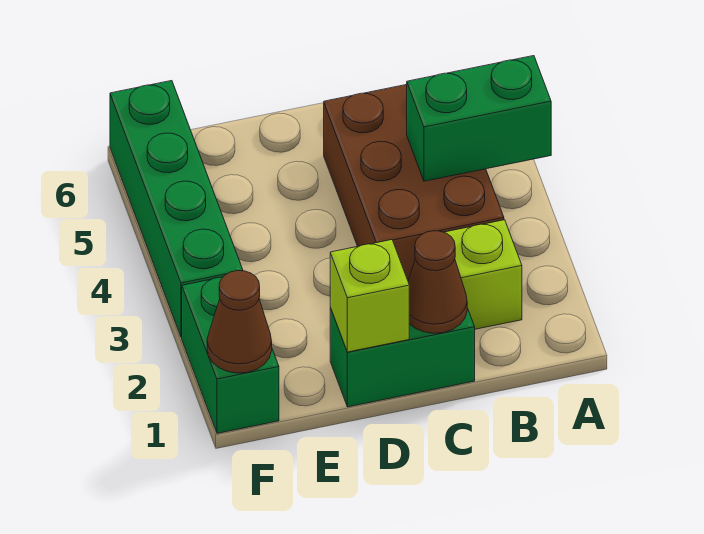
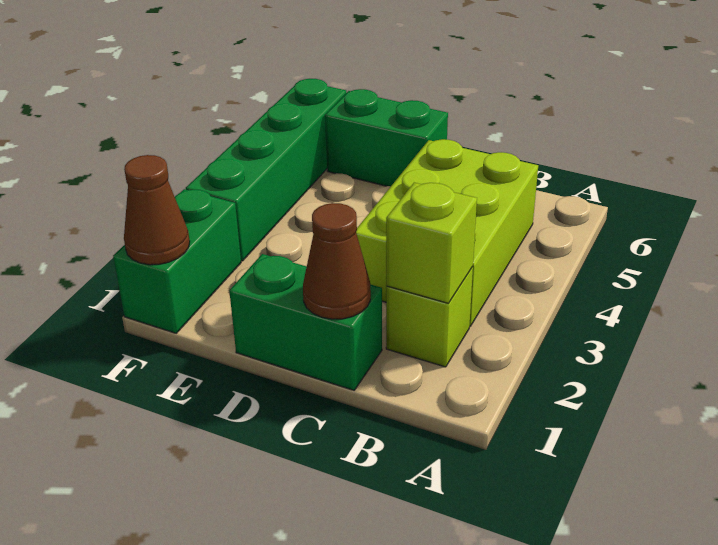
green brick A4:B4 level 2 -> green brick D6:E6 level 1
brown brick B3:C5 level 1 -> lime brick B3:C5 level 1
lime brick D1 level 2 -> lime brick B2 level 2

